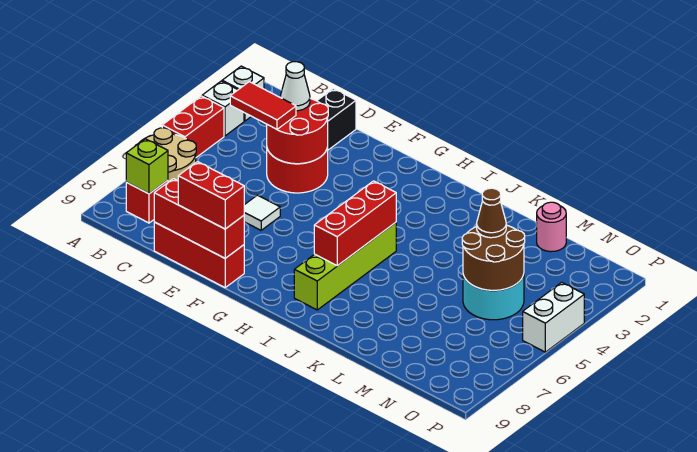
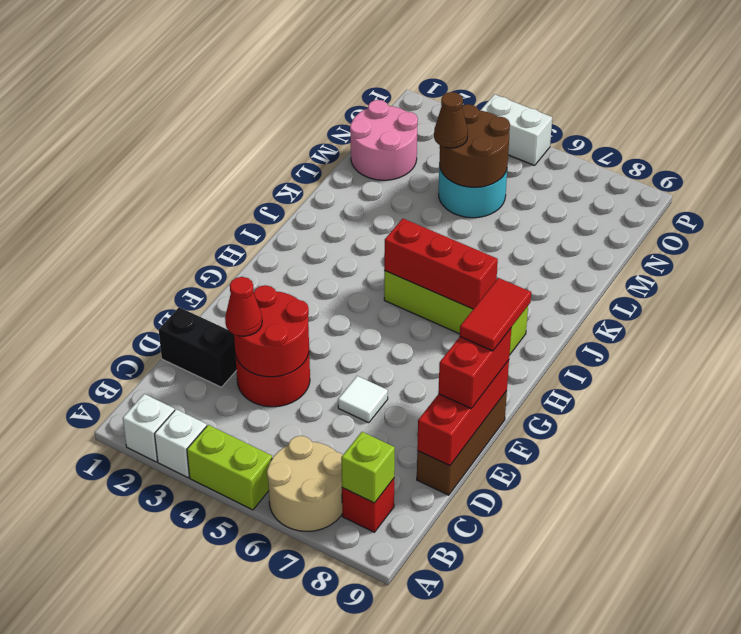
red brick A4:A5 level 1 -> lime brick A4:A5 level 1
red tile C4:D4 level 3 -> red tile F9:G9 level 4
white cone D3 level 3 -> red cone D3 level 3
red brick D9:F9 level 1 -> brown brick D9:F9 level 1
pink round brick M1 level 1 -> pink round brick M1:N2 level 1

